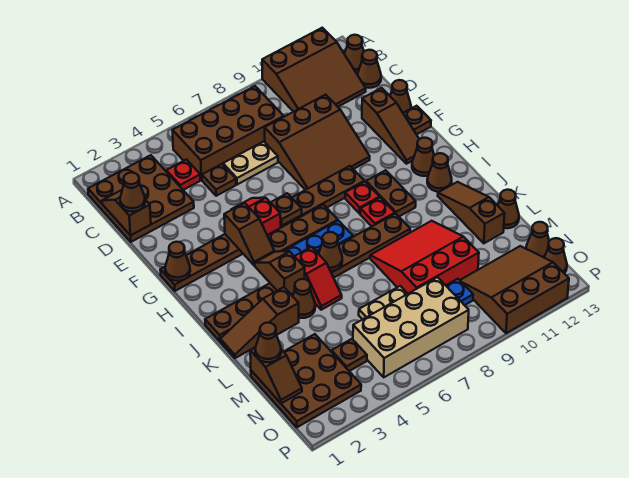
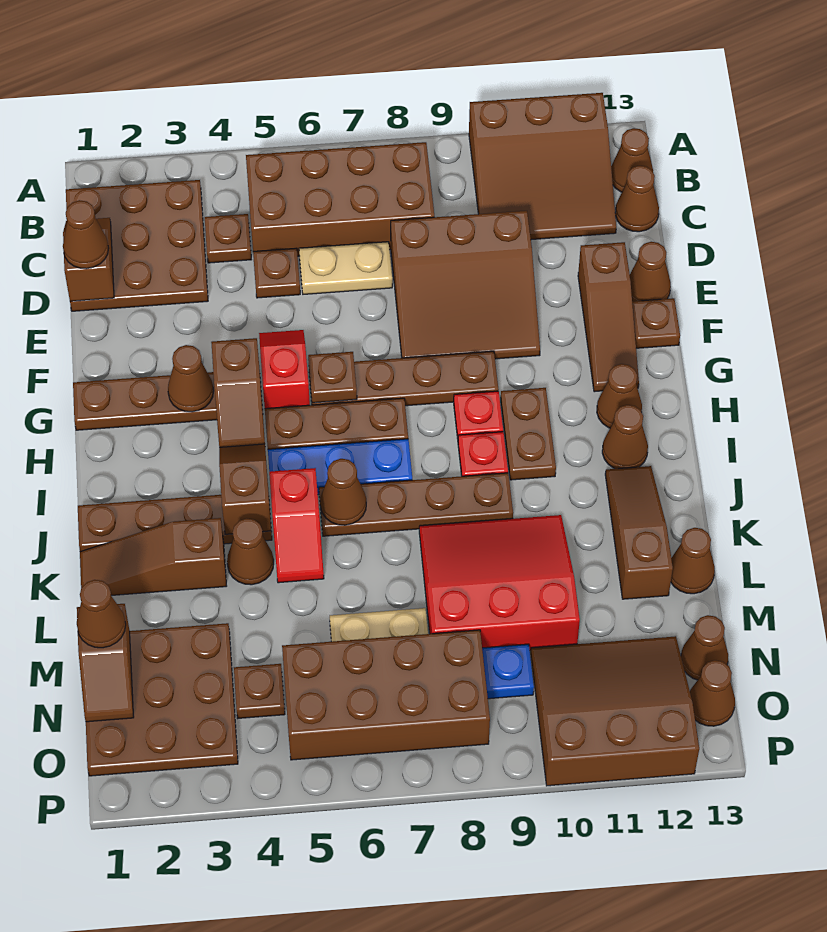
red plate C4 level 1 -> brown plate C4 level 1
brown cone G1 level 2 -> brown cone G3 level 2
tan brick N5:O8 level 1 -> brown brick N5:O8 level 1

